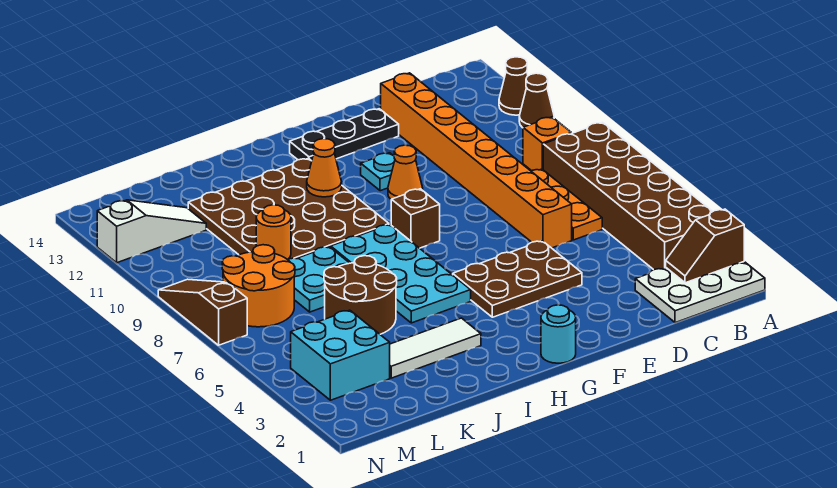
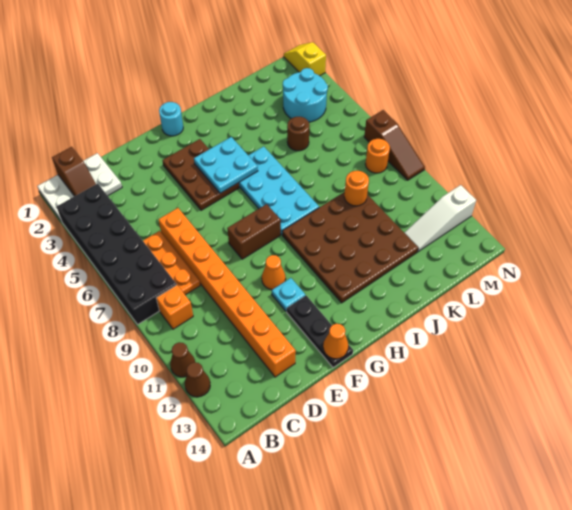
brown slope A2:B2 level 2 top A -> brown slope B1:B2 level 2 top 1
brown brick A3:B8 level 1 -> black brick A3:B8 level 1
brown plate E4:G5 level 1 -> brown plate F3:G5 level 1
black plate E13:G13 level 1 -> black plate F12:F14 level 1
brown brick G8 level 1 -> brown brick F8:G8 level 1
orange cone H11 level 2 -> orange cone F14 level 2
white tile I3:K3 level 1 -> none
brown round brick J5:K6 level 1 -> brown round brick K5 level 1
cyan plate J7:K8 level 1 -> cyan plate G4:H5 level 2
cyan brick L3:M4 level 1 -> cyan round brick L3:M4 level 1
orange round brick L7:M8 level 1 -> orange round brick M8 level 1
none -> yellow slope N1:N2 level 1 top 2

